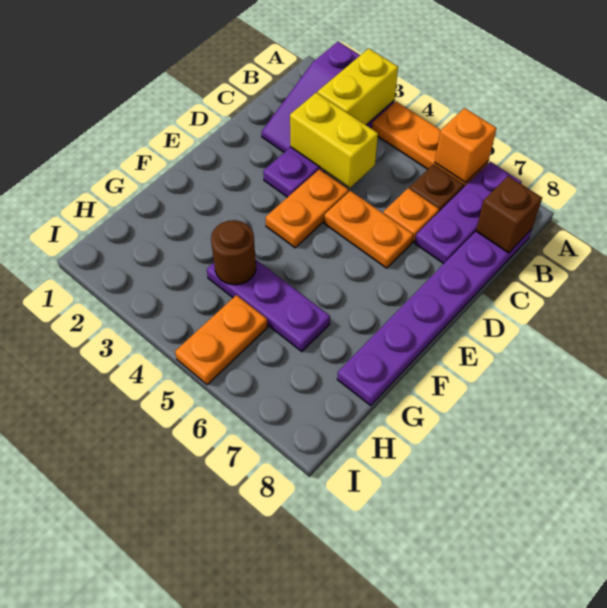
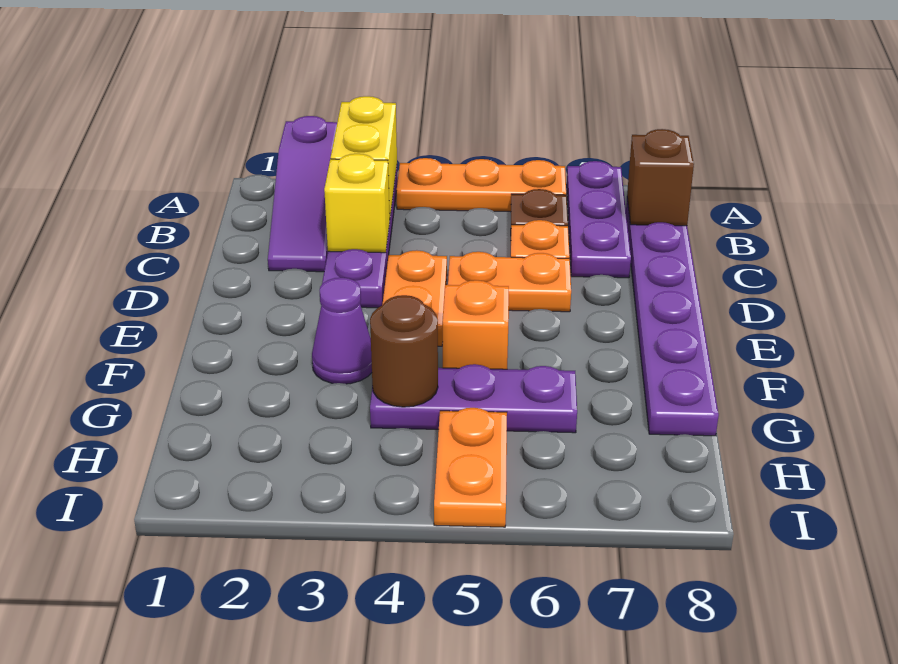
orange brick A6 level 2 -> orange brick F5 level 1
yellow brick C3:C4 level 2 -> yellow brick C3 level 2
none -> purple cone F3 level 1

